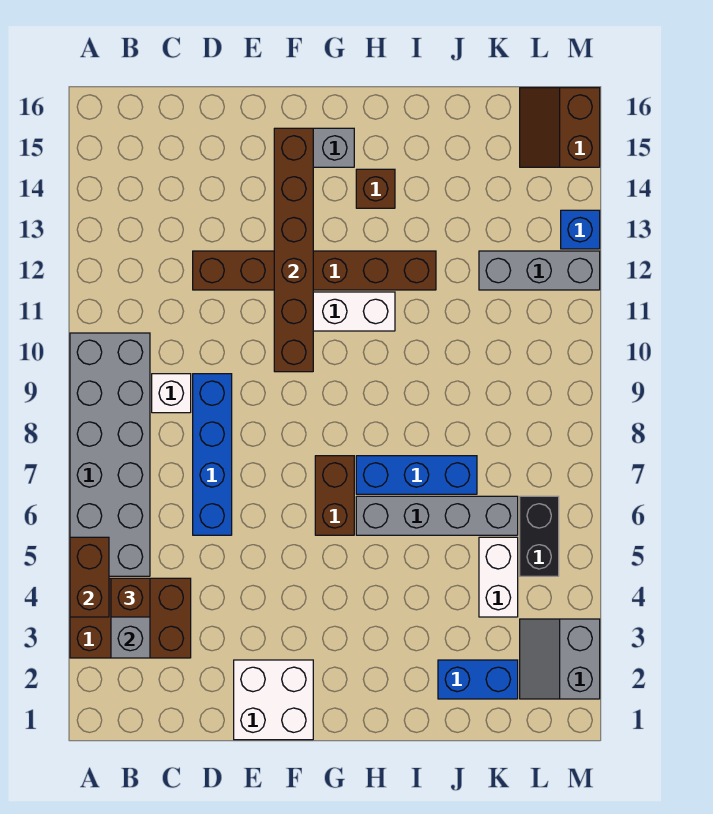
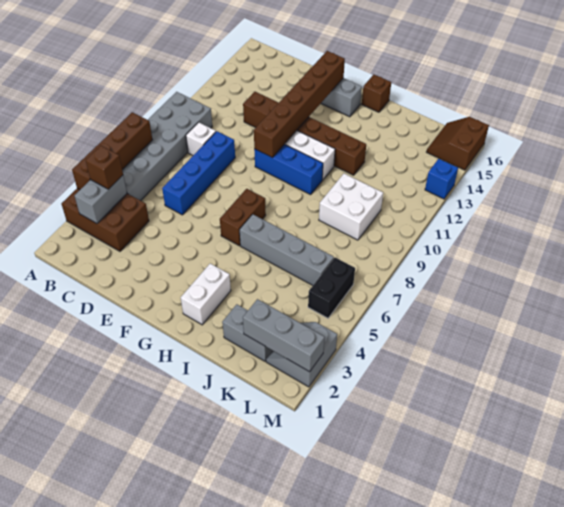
brown brick A4:A5 level 2 -> brown brick A4:A7 level 2
white brick E1:F2 level 1 -> white brick J9:K10 level 1
blue brick H7:J7 level 1 -> blue brick F10:H10 level 1
brown brick H14 level 1 -> brown brick H16 level 1
blue brick J2:K2 level 1 -> grey brick J2:K2 level 1
white brick K4:K5 level 1 -> white brick H2:H3 level 1
grey brick K12:M12 level 1 -> grey brick K2:M2 level 2

